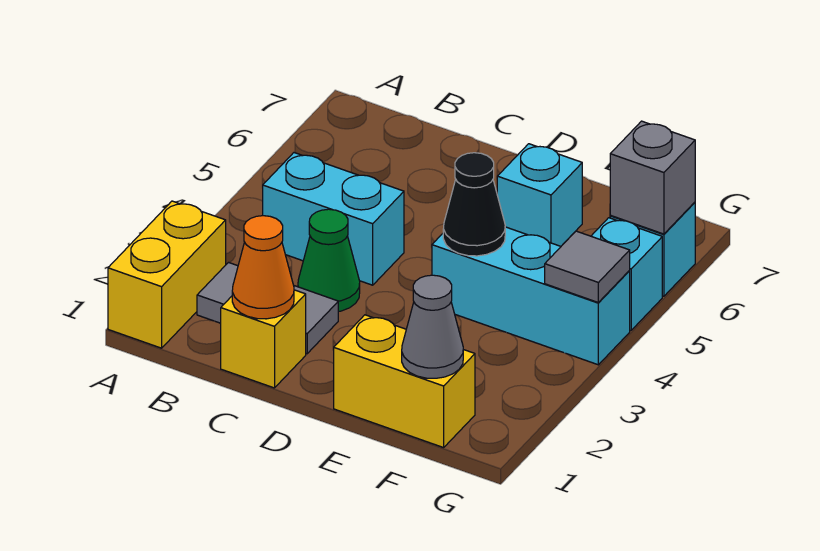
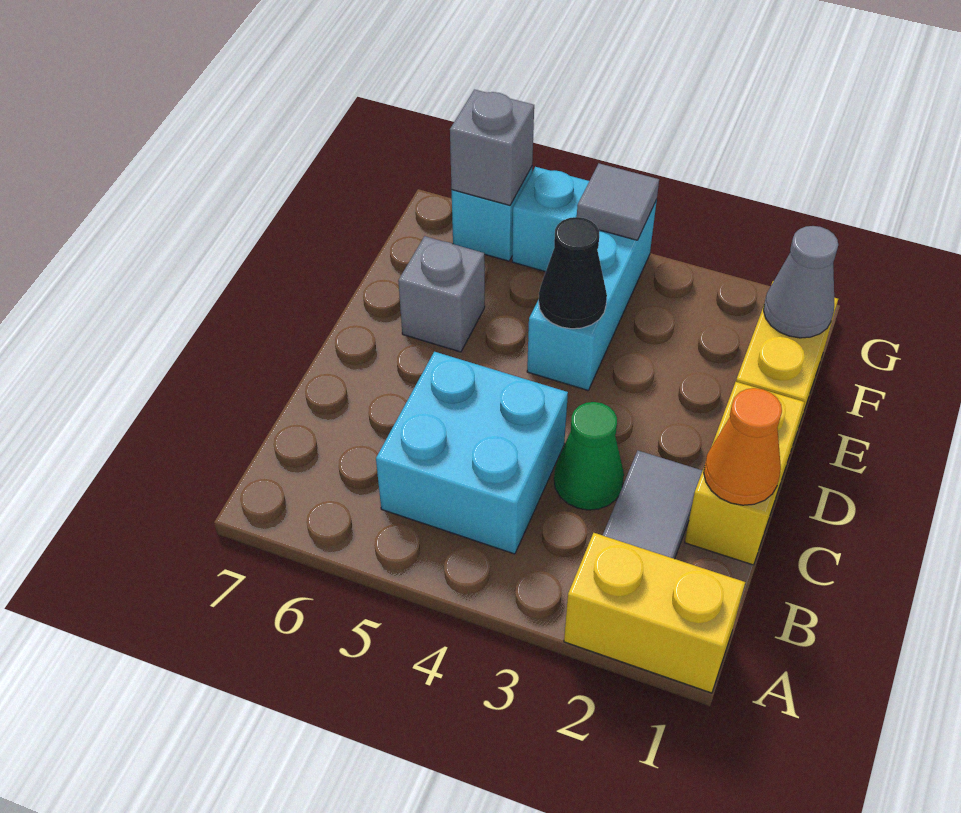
cyan brick B4:C4 level 1 -> cyan brick B4:C5 level 1
yellow brick C1 level 1 -> yellow brick C1:D1 level 1
cyan brick E6 level 1 -> grey brick E6 level 1

